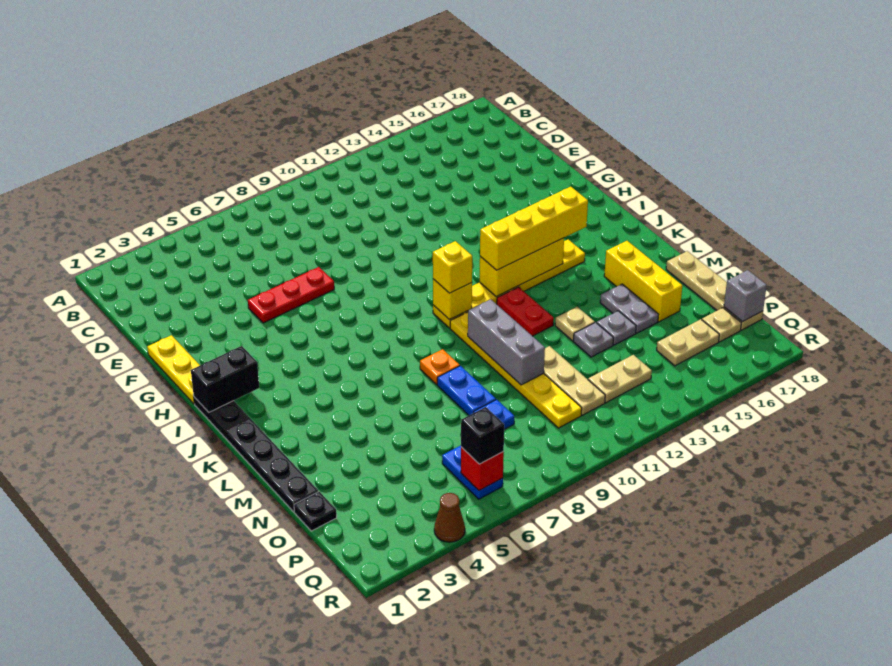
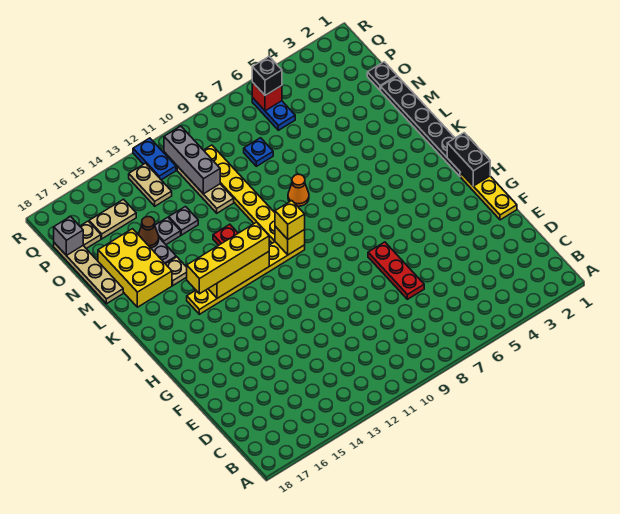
red plate F5:F7 level 1 -> red plate E7:G7 level 1
black brick I1:I2 level 2 -> black brick H1:I1 level 2
orange plate L8 level 1 -> orange cone L8 level 1
grey brick L10:N10 level 2 -> grey brick O11:Q11 level 2
yellow brick L16:N16 level 1 -> yellow brick L16:N17 level 1
blue plate M8:N8 level 1 -> blue plate Q12:R12 level 1
tan plate M13 level 1 -> tan plate L15 level 1
tan plate P12:P13 level 1 -> tan plate P13:Q13 level 1
brown cone R4 level 1 -> brown cone N15 level 2

